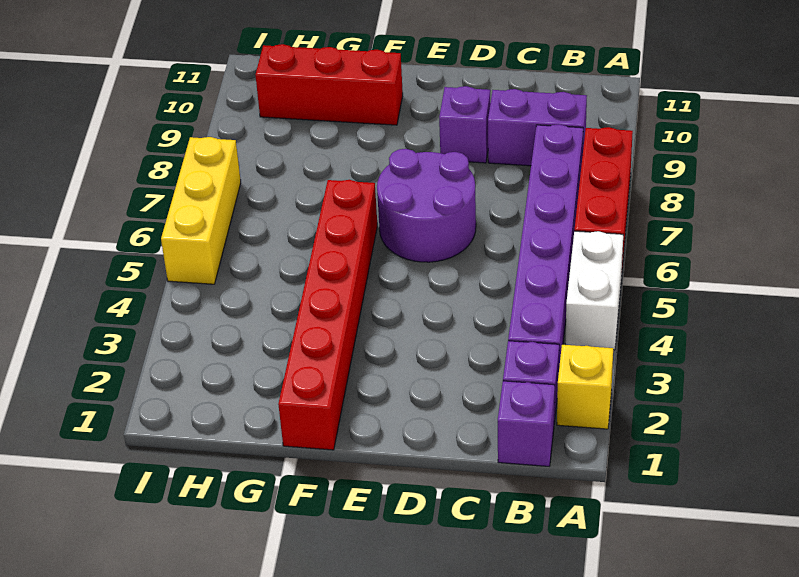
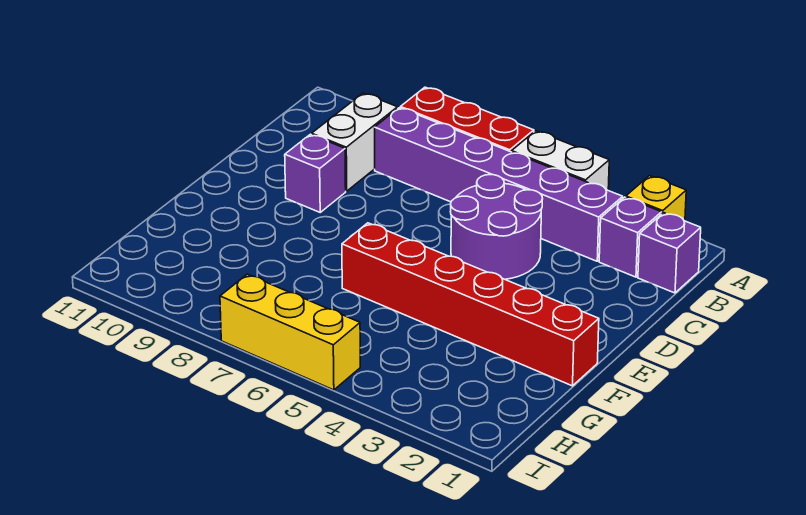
purple brick B9:C9 level 1 -> white brick B9:C9 level 1
purple round brick D6:E7 level 1 -> purple round brick C4:D5 level 1
red brick F10:H10 level 1 -> none

